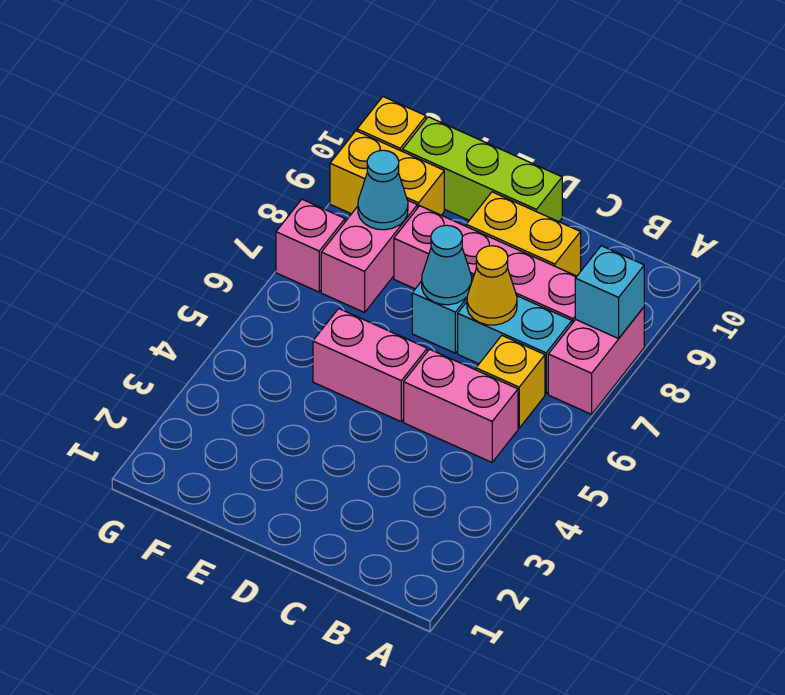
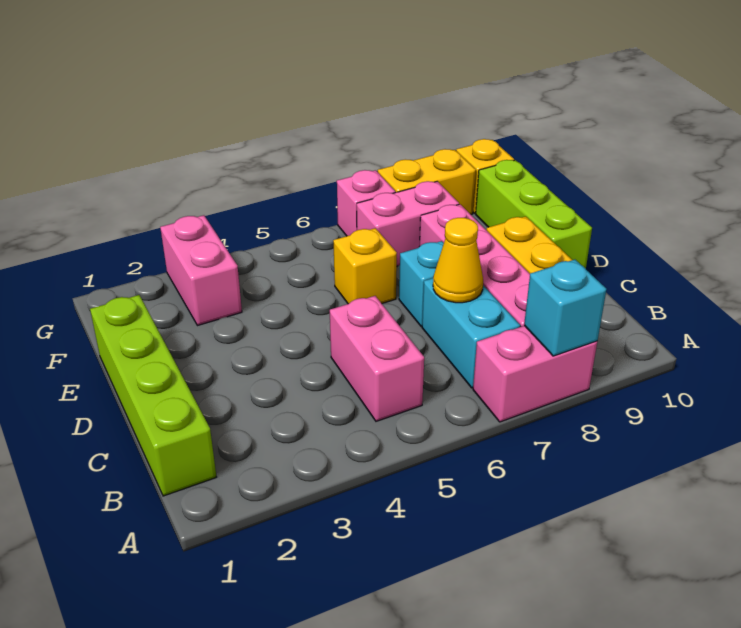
none -> lime brick B1:E1 level 1
yellow brick B6 level 1 -> yellow brick E6 level 1
pink brick D5:E5 level 1 -> pink brick F3:G3 level 1
cyan cone D7 level 2 -> none
cyan cone F8 level 2 -> none
yellow brick F9:G9 level 1 -> yellow brick G8:G9 level 1

